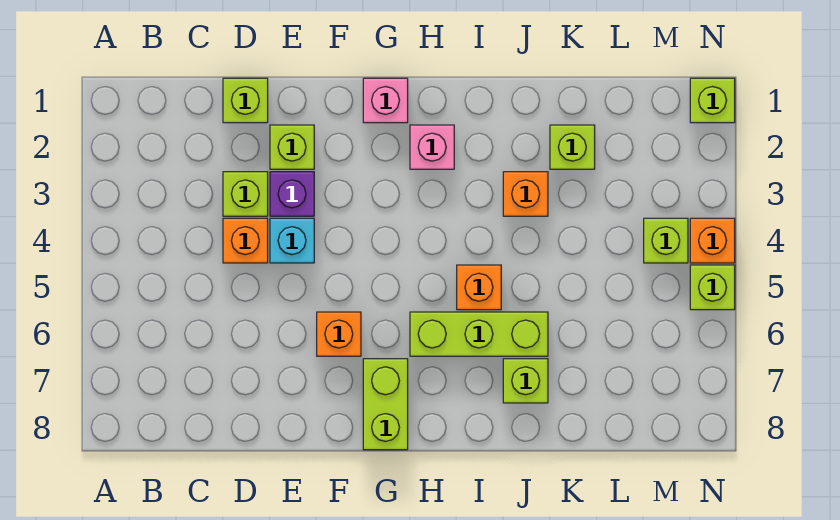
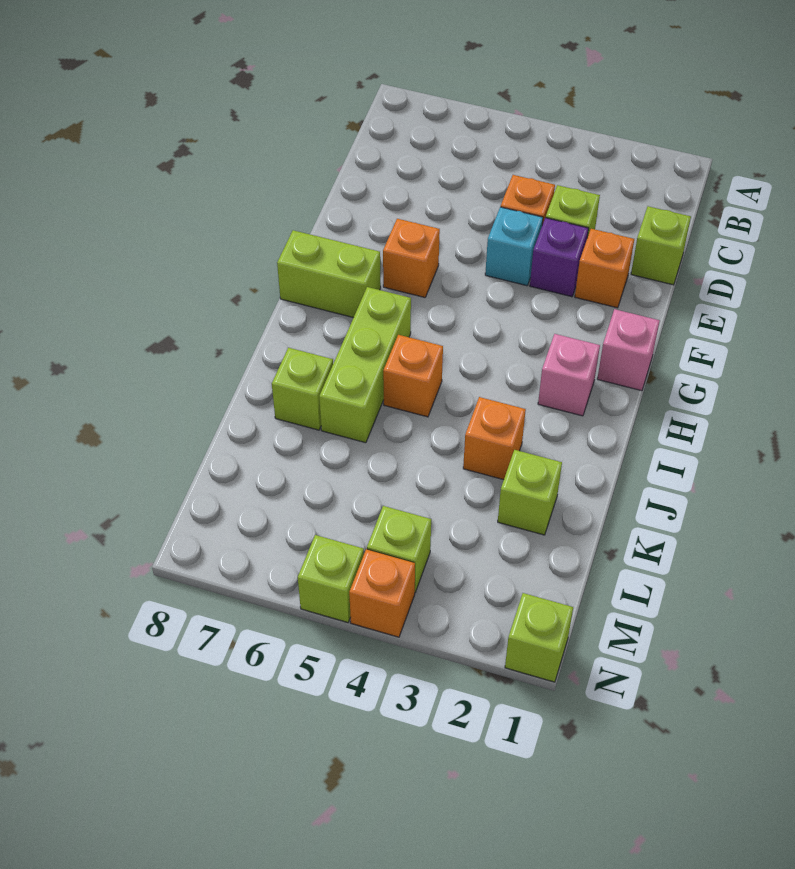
lime brick E2 level 1 -> orange brick E2 level 1

